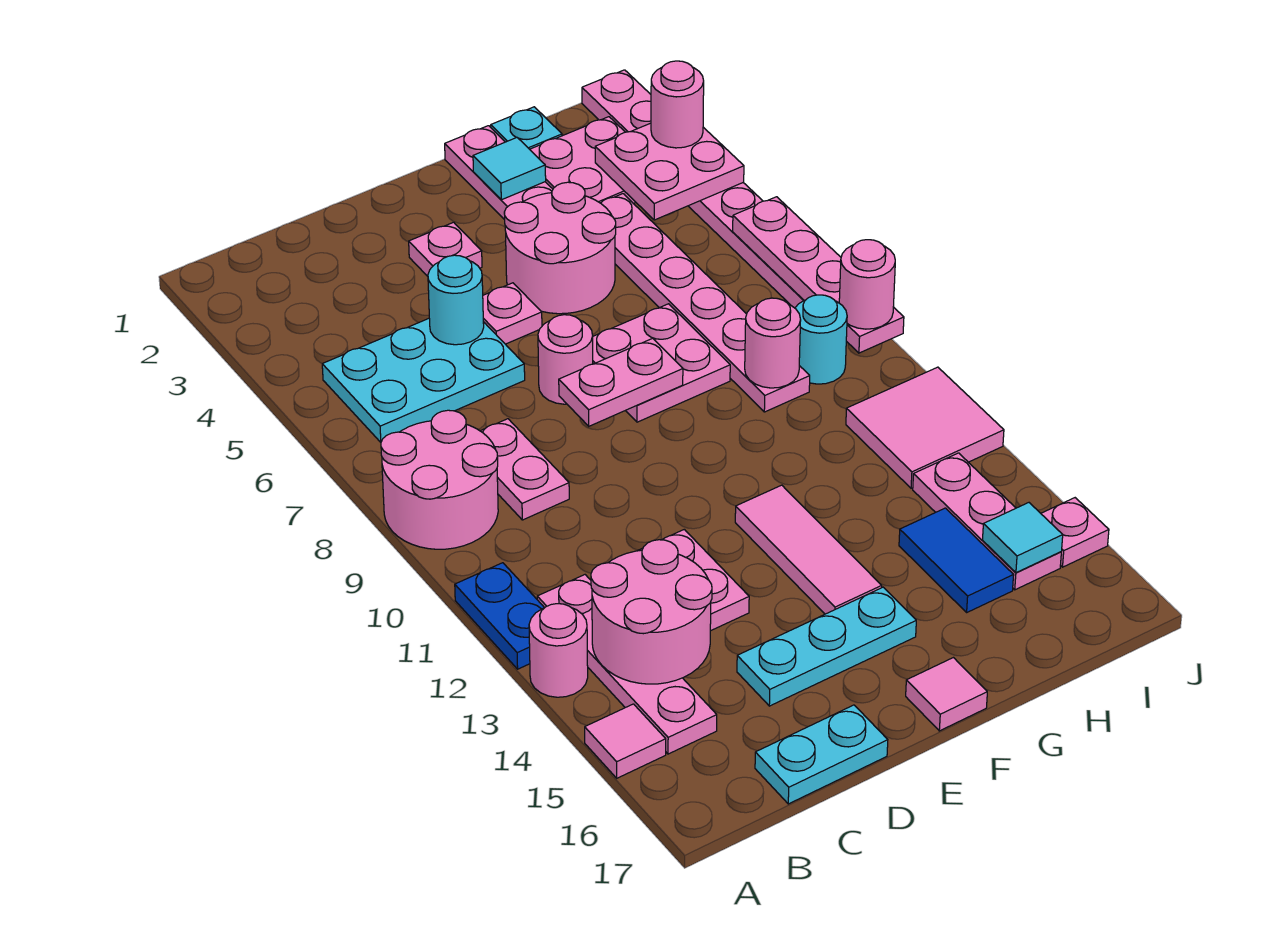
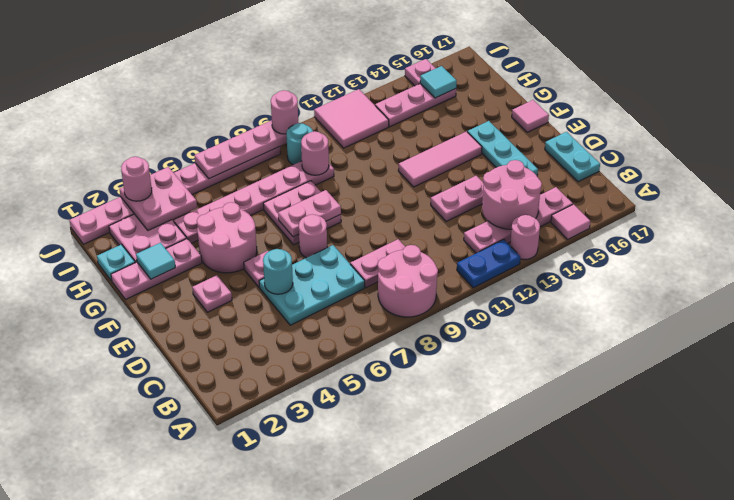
cyan plate B5:D6 level 1 -> cyan plate C5:D7 level 1
pink plate E8:F8 level 2 -> pink plate F7:F8 level 2
blue tile H14:H15 level 1 -> none

